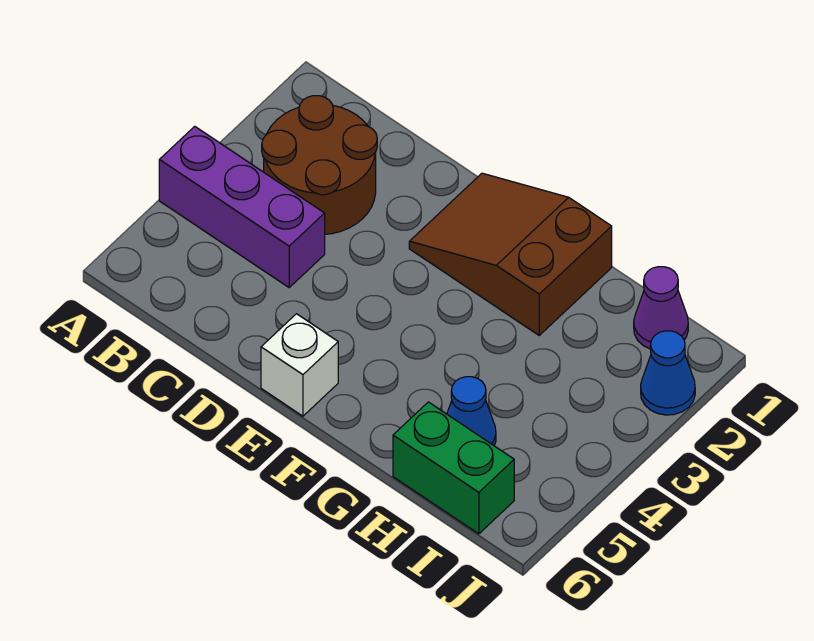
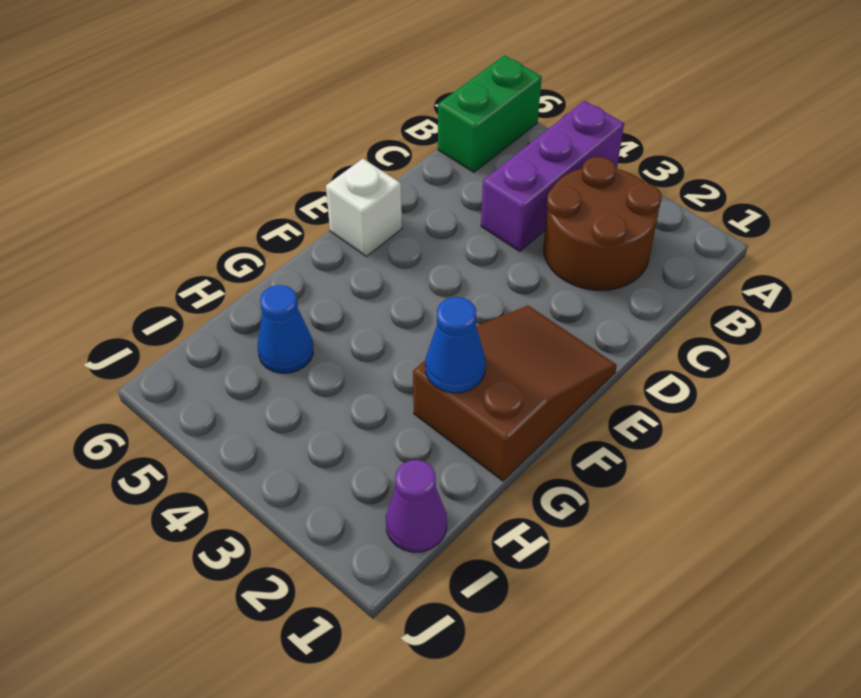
green brick H6:I6 level 1 -> green brick A6:B6 level 1
blue cone J2 level 1 -> blue cone G2 level 2

